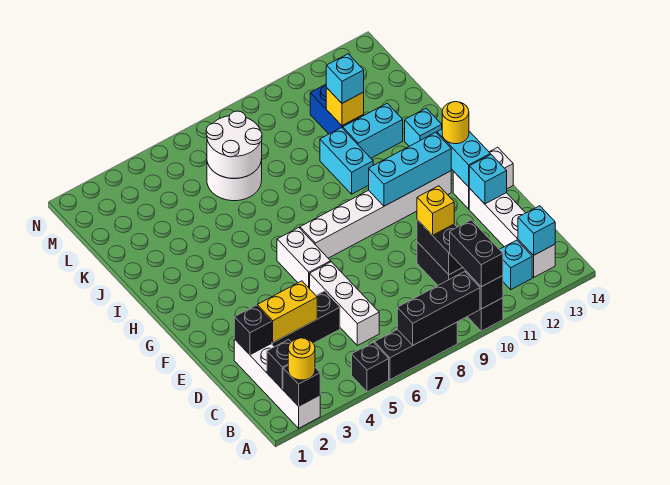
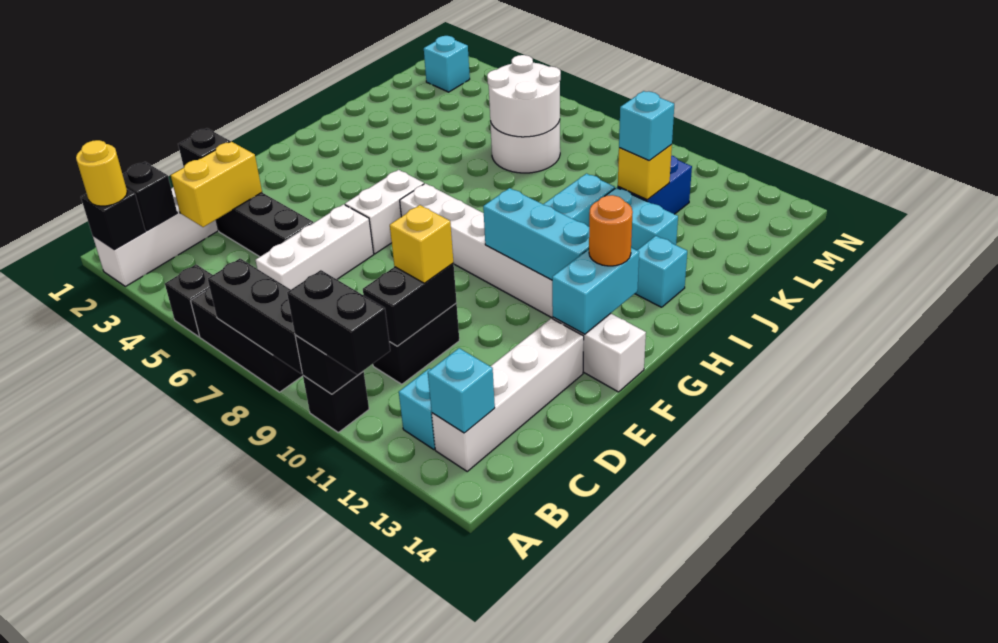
black brick A10:B10 level 3 -> black brick A10:A11 level 3
yellow brick D3:D4 level 2 -> yellow brick C3:D3 level 2
cyan brick E13 level 2 -> cyan brick M2 level 1
yellow round brick G13 level 3 -> orange round brick G13 level 3

